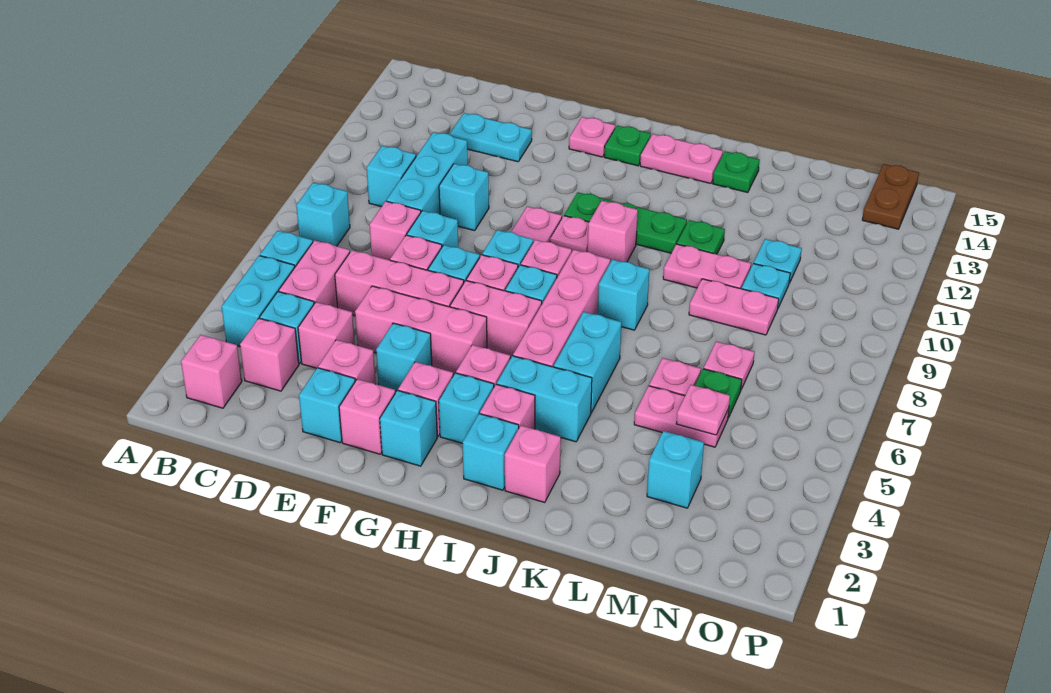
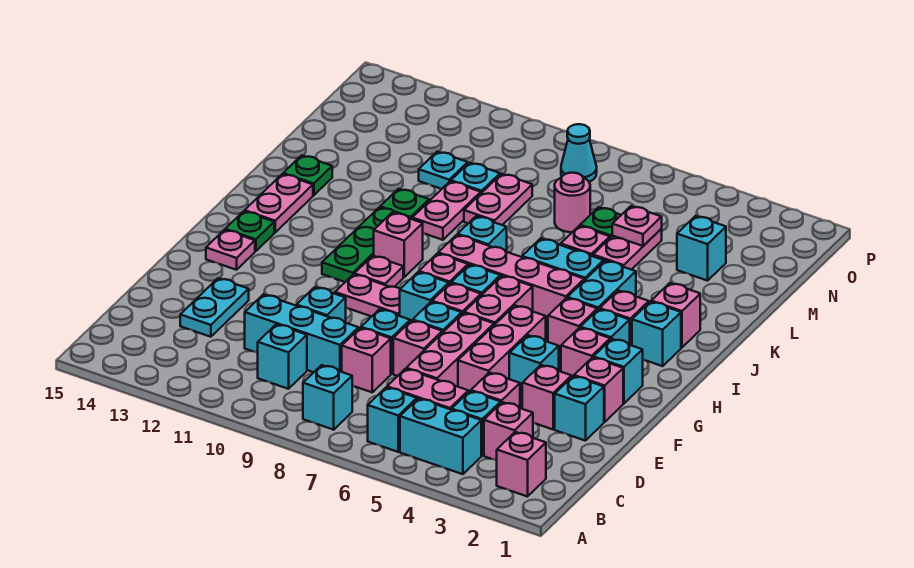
pink plate M7 level 1 -> pink round brick M7 level 1
none -> cyan cone O8 level 1
brown plate O14:O15 level 1 -> none

